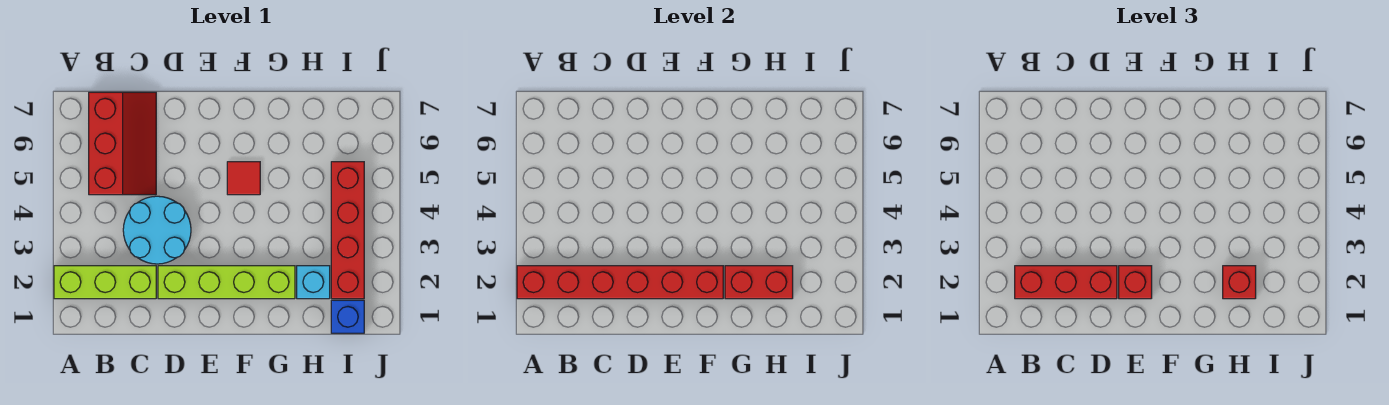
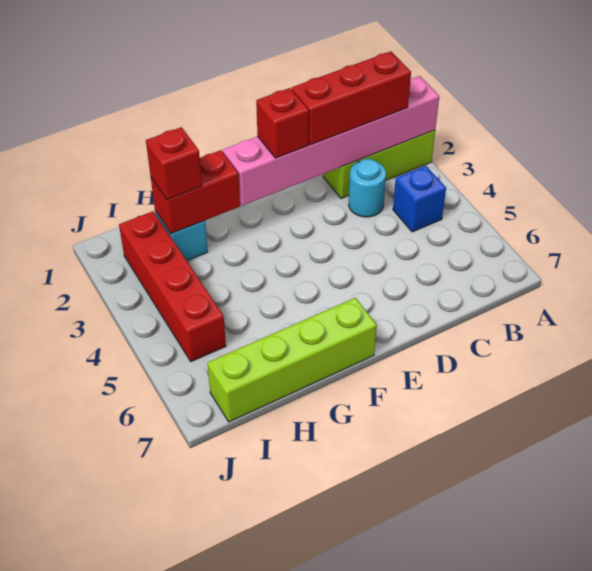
red brick A2:F2 level 2 -> pink brick A2:F2 level 2
red slope B5:C7 level 1 top B -> none
cyan round brick C3:D4 level 1 -> cyan round brick C3 level 1
lime brick D2:G2 level 1 -> lime brick F7:I7 level 1
red tile F5 level 1 -> none
blue brick I1 level 1 -> blue brick B4 level 1

